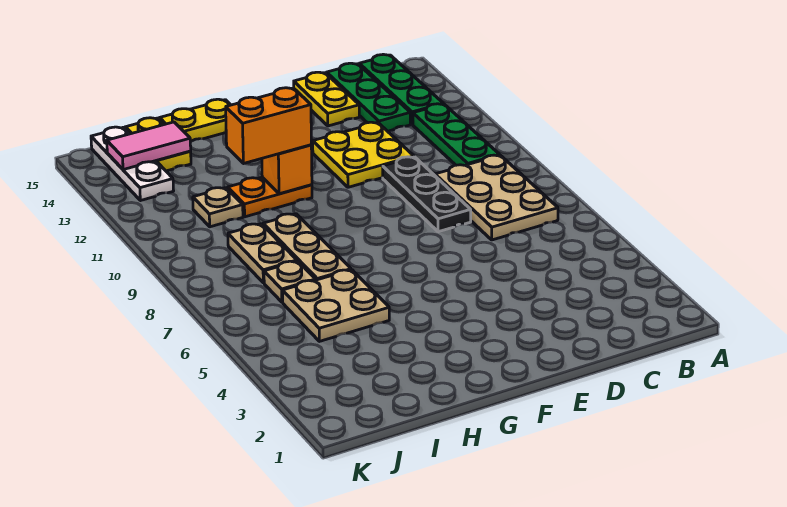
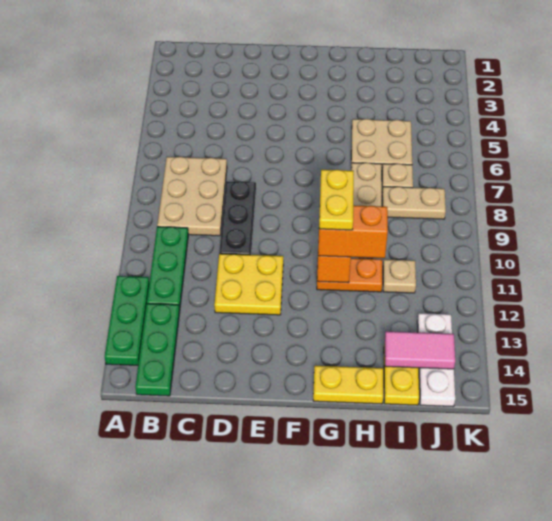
green plate C13:C15 level 1 -> green plate A12:A14 level 1
yellow plate D14:D15 level 1 -> yellow plate G10:G11 level 4
tan plate I8:I9 level 1 -> tan plate I8:J8 level 1

